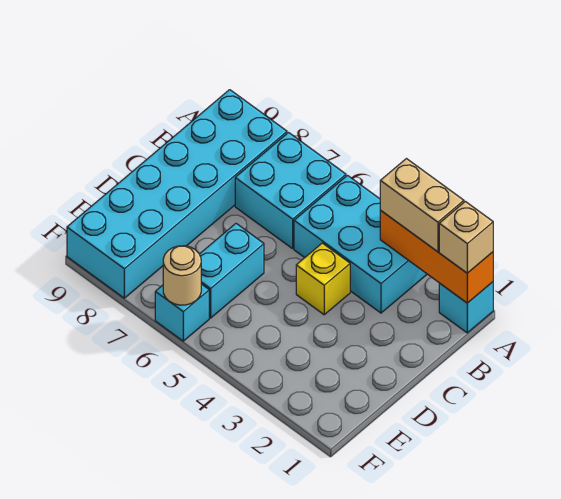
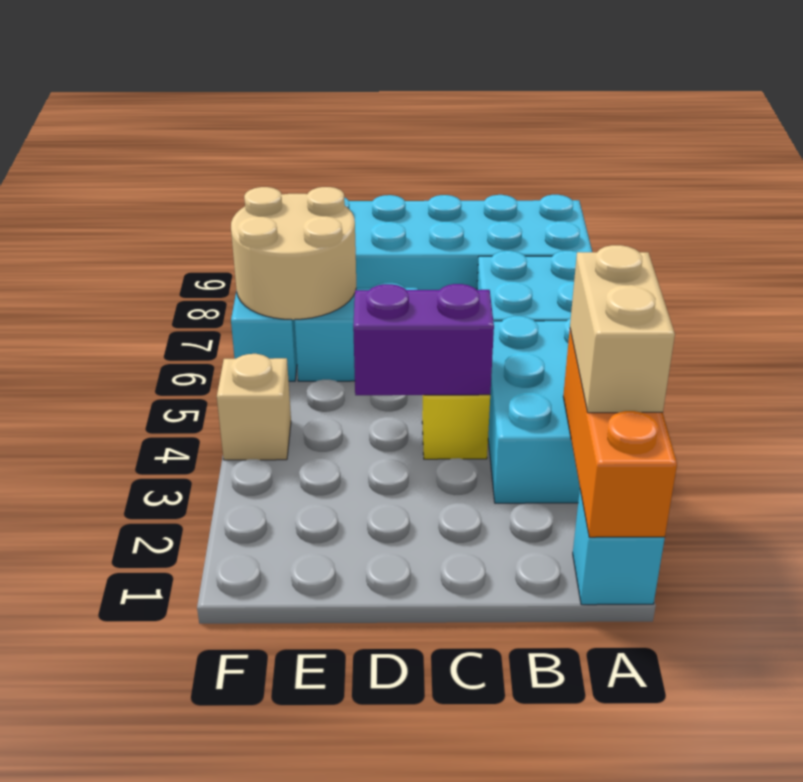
tan brick A1 level 3 -> tan brick F4 level 1
none -> purple brick C4:D4 level 2
tan round brick F6 level 2 -> tan round brick E6:F7 level 2

